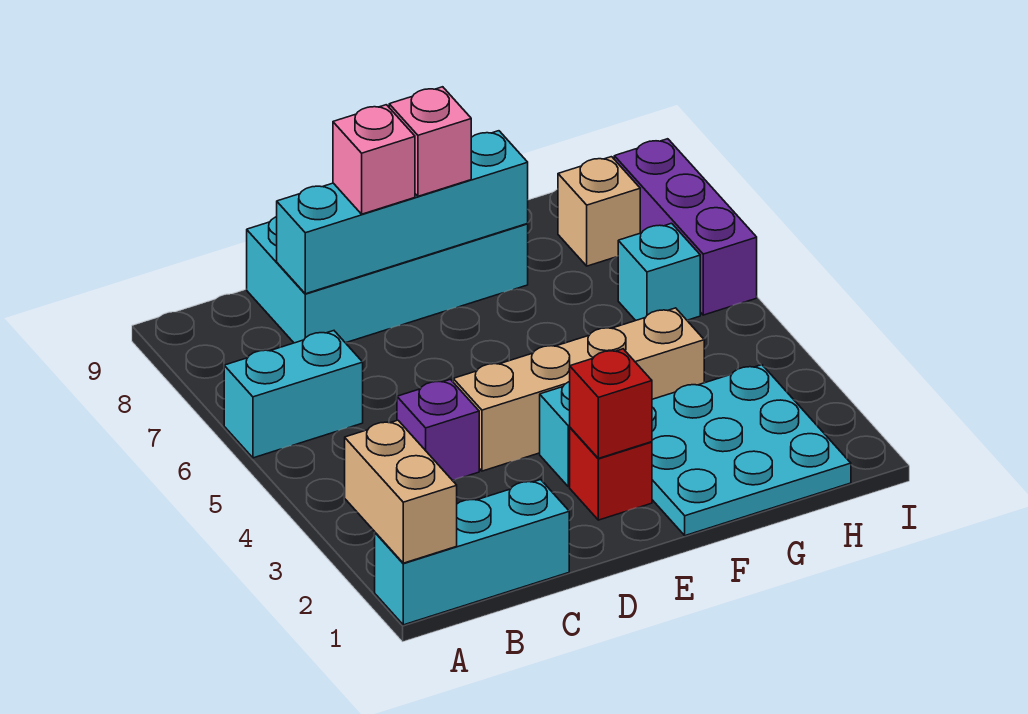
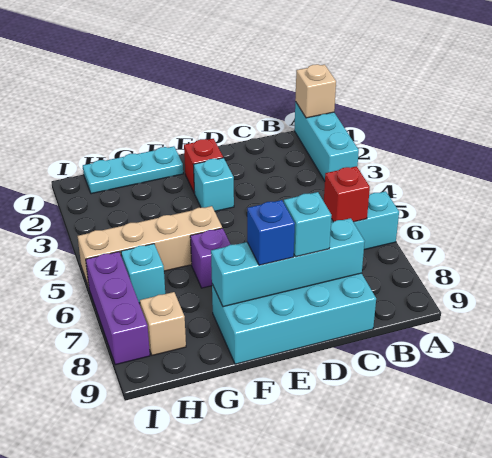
cyan brick A1:C1 level 1 -> cyan brick A1:A3 level 1
tan brick A1:A2 level 2 -> tan brick A1 level 2
purple brick C4 level 1 -> purple brick F6 level 1
tan brick D4:G4 level 1 -> tan brick F5:I5 level 1
pink brick D8 level 3 -> cyan brick D8 level 3
red brick E2 level 2 -> red brick B6 level 2
pink brick E8 level 3 -> blue brick E8 level 3
cyan plate F1:H3 level 1 -> cyan plate F1:H1 level 1

